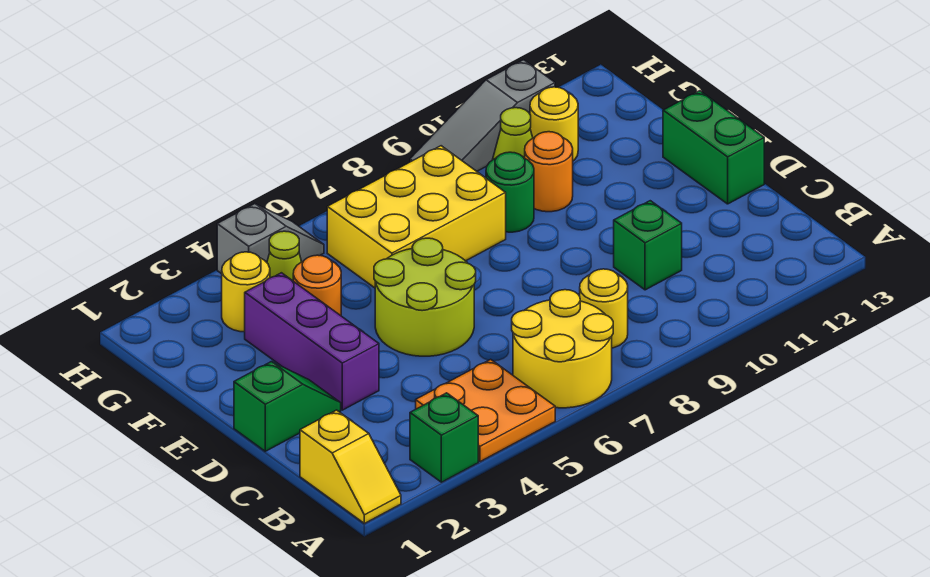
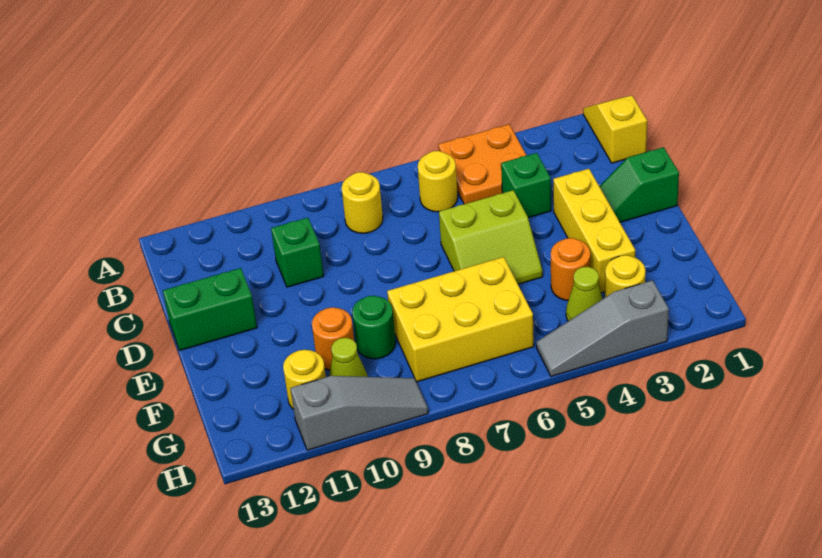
green brick A3 level 1 -> green brick C4 level 1
yellow round brick A6:B7 level 1 -> yellow round brick B6 level 1
purple brick D3:F3 level 1 -> yellow brick D3:F3 level 1
lime round brick D5:E6 level 1 -> lime slope D5:E6 level 1 top D
green brick D13:E13 level 1 -> green brick D12:D13 level 1
grey slope H4:H5 level 1 top 4 -> grey slope H3:H5 level 1 top 3

